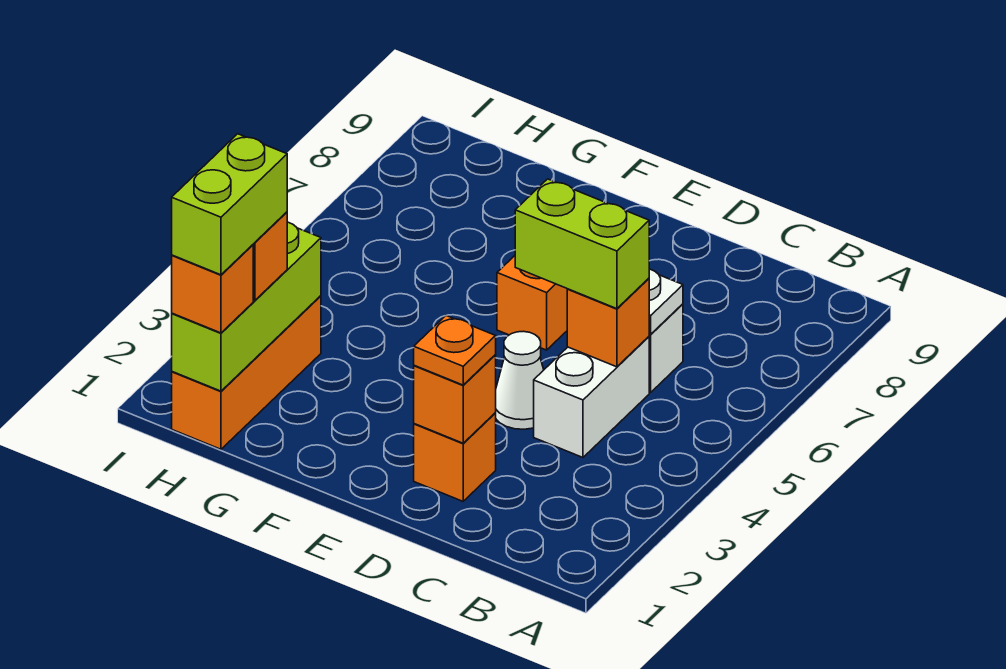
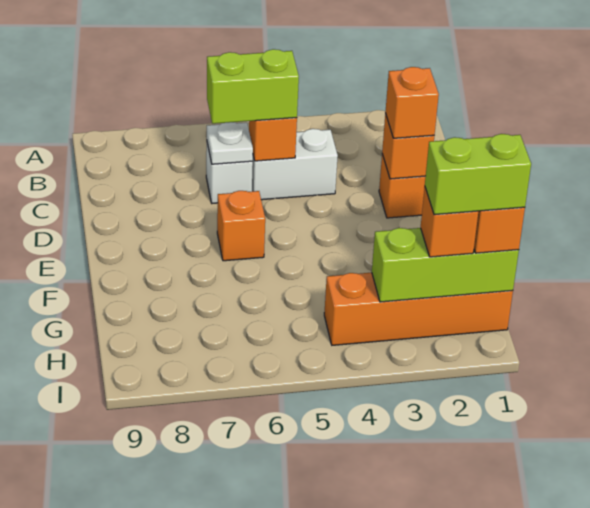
lime brick C5:D5 level 3 -> lime brick C5:C6 level 3
orange plate D2 level 3 -> orange brick D2 level 3
white cone D4 level 1 -> none
orange brick H1:H3 level 1 -> orange brick H1:H4 level 1

